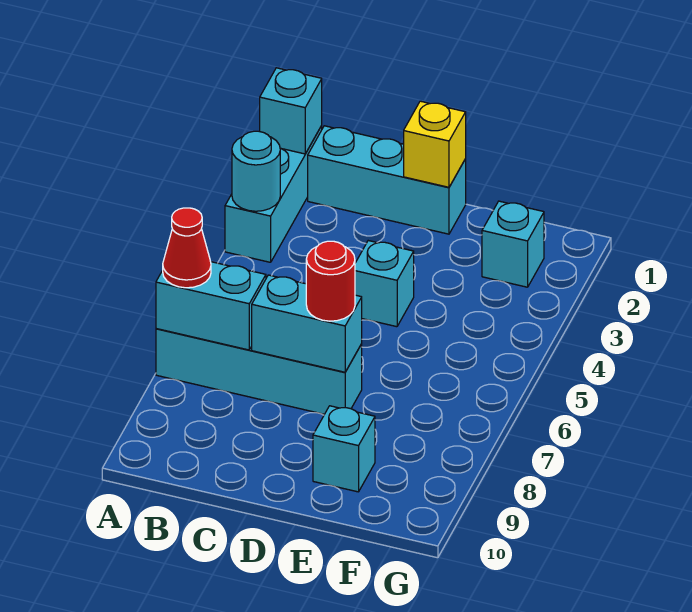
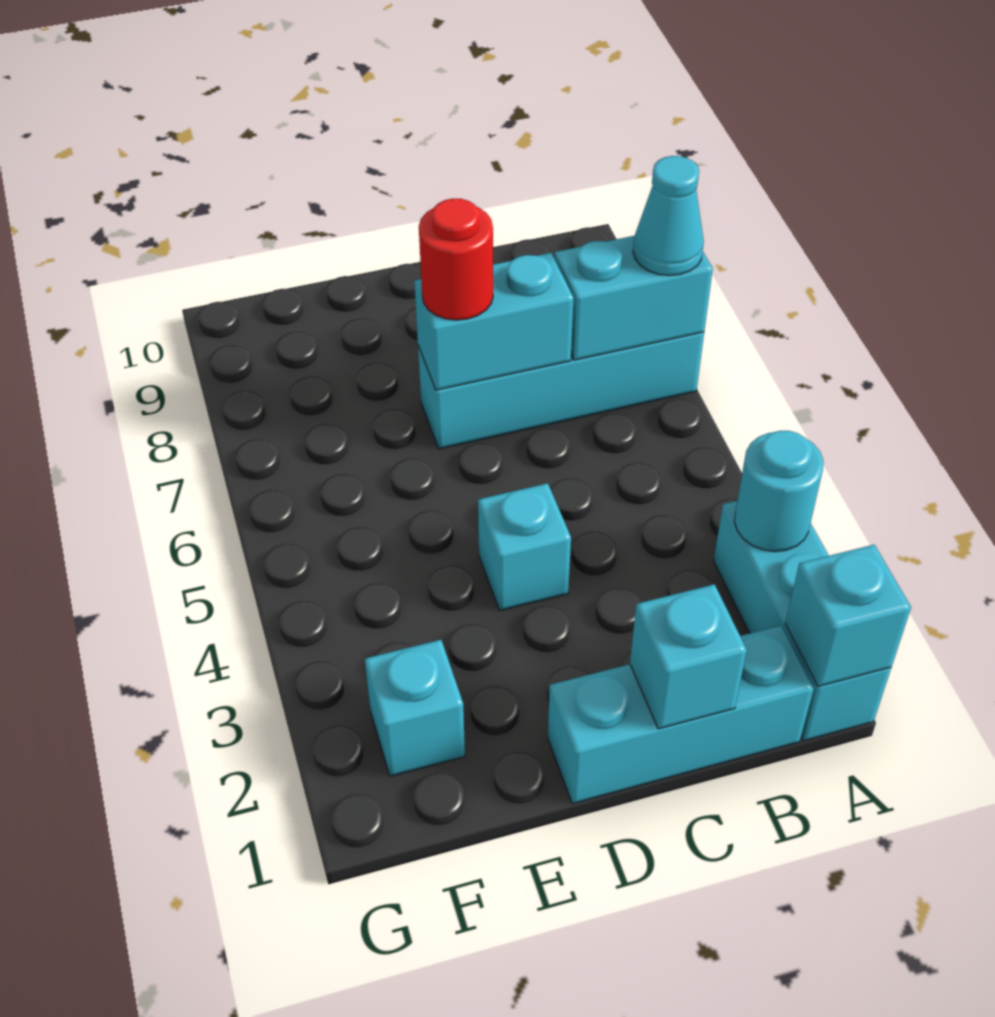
red cone A7 level 3 -> cyan cone A7 level 3
yellow brick D1 level 2 -> none
cyan brick E9 level 1 -> cyan brick C1 level 2

